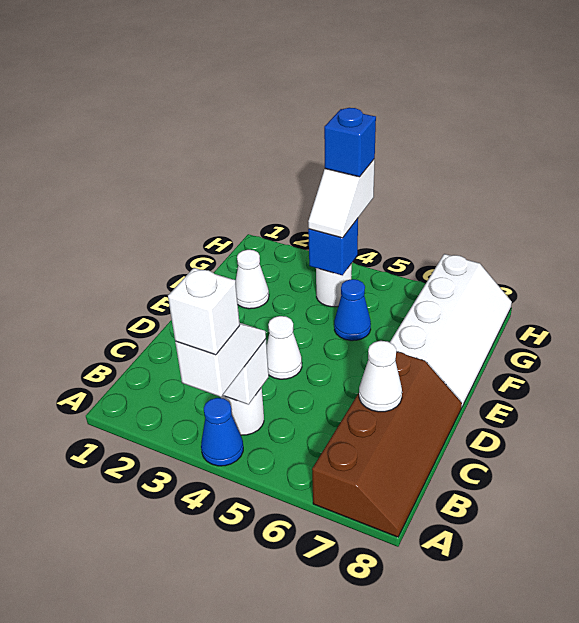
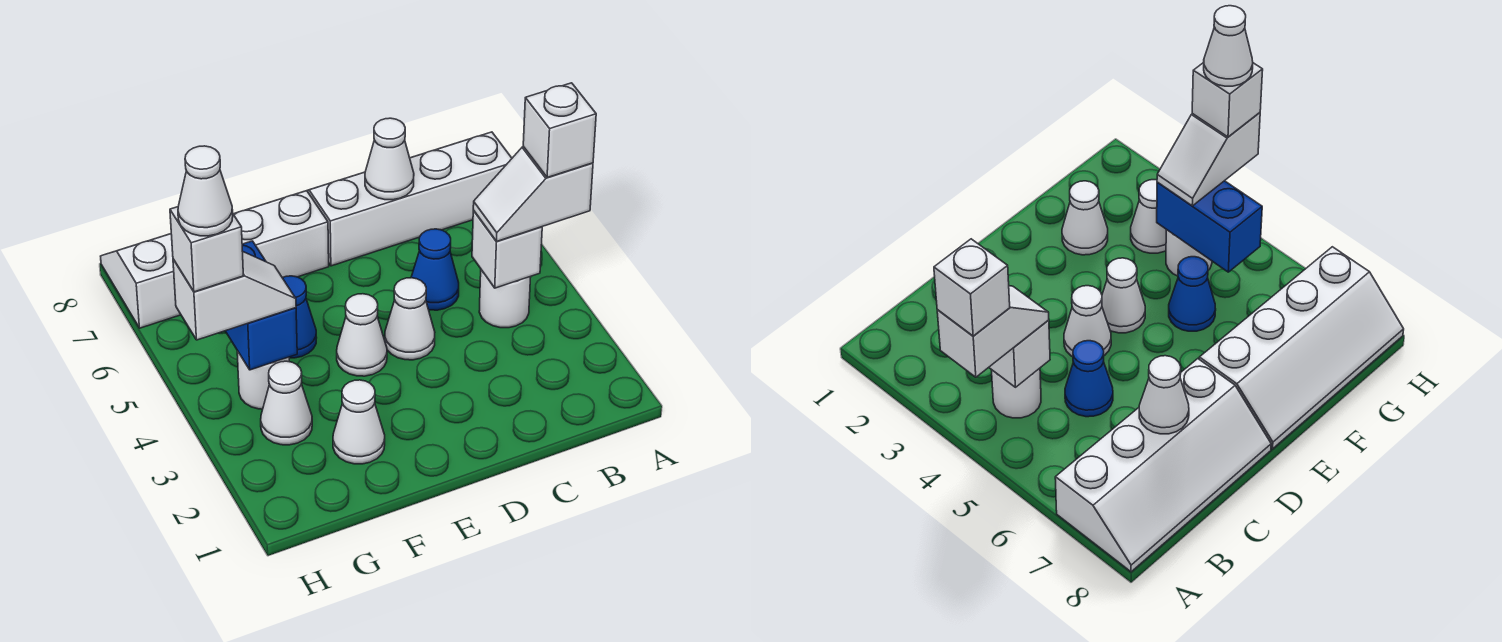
blue cone A4 level 1 -> blue cone C5 level 1
brown slope A7:D8 level 1 top 7 -> white slope A7:D8 level 1 top 7
none -> white cone E4 level 1
none -> white cone G3 level 1
blue brick G4 level 2 -> blue brick G4:G5 level 2
blue brick H4 level 4 -> white brick H4 level 4
none -> white cone H4 level 5

